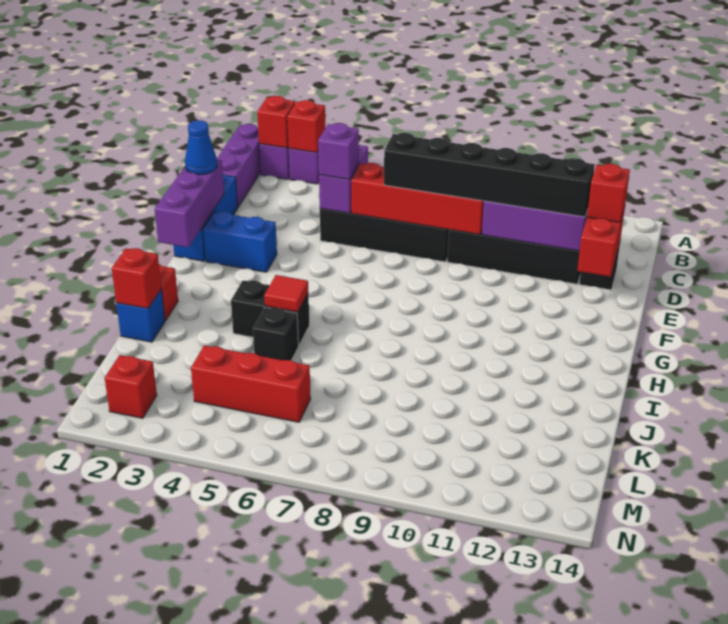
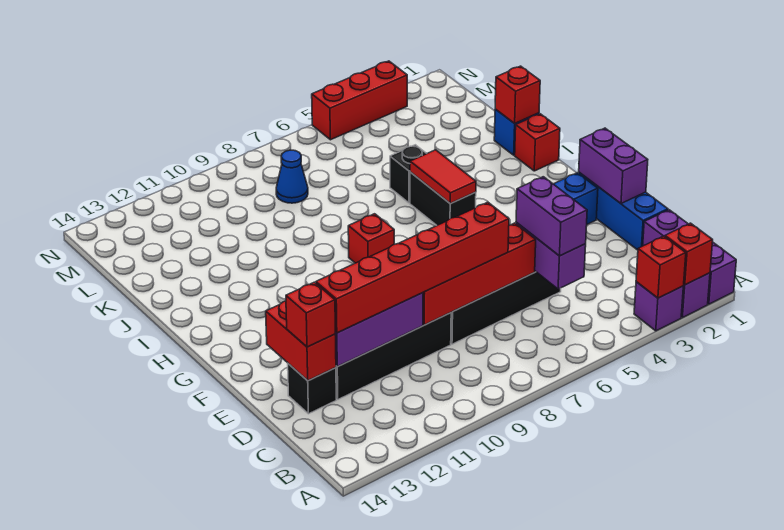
purple brick D5 level 3 -> purple brick C5:D5 level 3
black brick D7:D12 level 3 -> red brick D7:D12 level 3
purple brick E1:G1 level 2 -> purple brick E1:F1 level 2
blue cone E1 level 3 -> blue cone L8 level 1
black brick I4:I5 level 1 -> black brick H5:I5 level 1
red tile I5 level 2 -> red tile H5:I5 level 2
red brick L4:L6 level 1 -> red brick N3:N5 level 1
red brick M2 level 1 -> red brick H8 level 1

